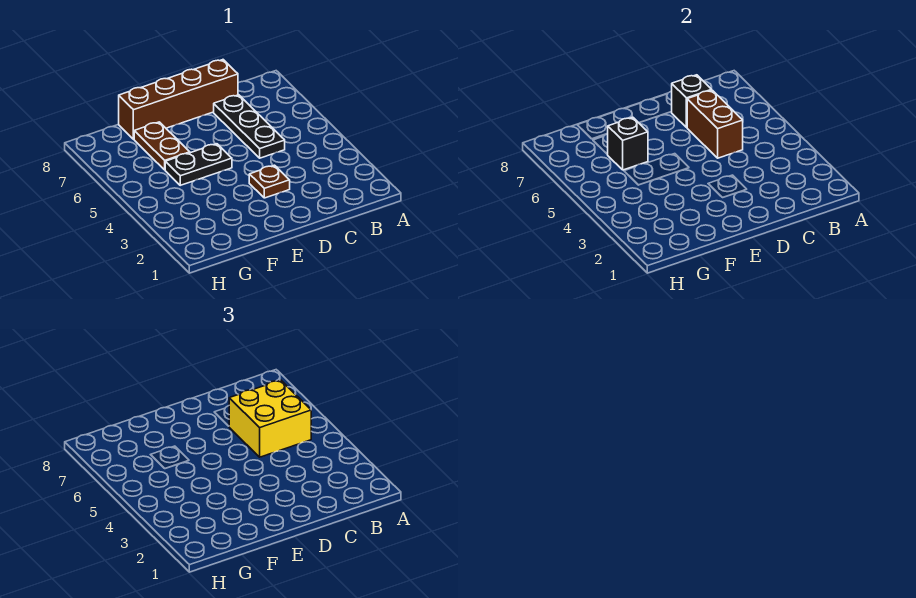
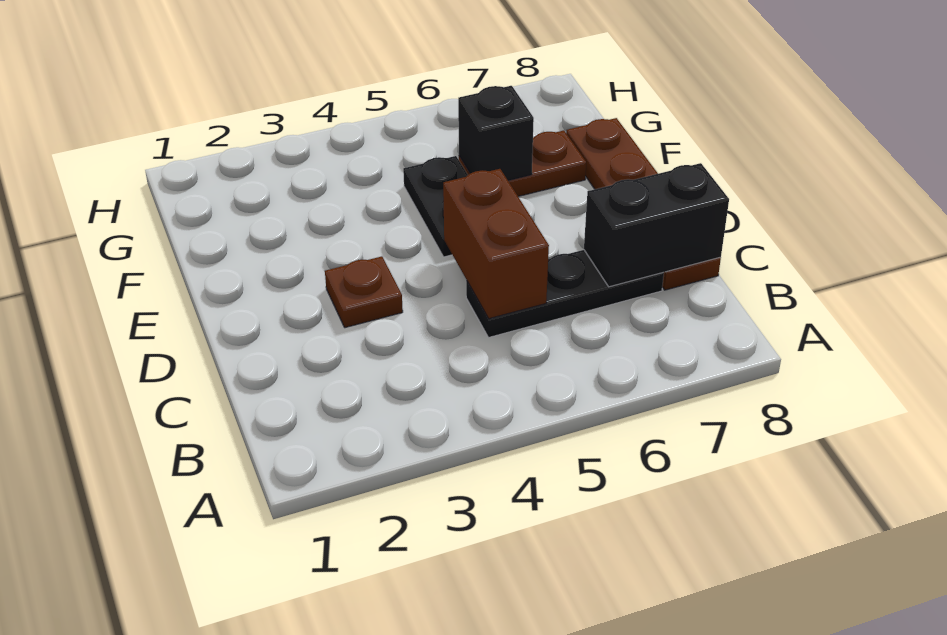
yellow brick B5:C6 level 3 -> none
brown brick C5:C6 level 2 -> brown brick C5:D5 level 2
black brick C7 level 2 -> black brick C7:C8 level 2
brown brick C8:F8 level 1 -> brown plate C8:F8 level 1

